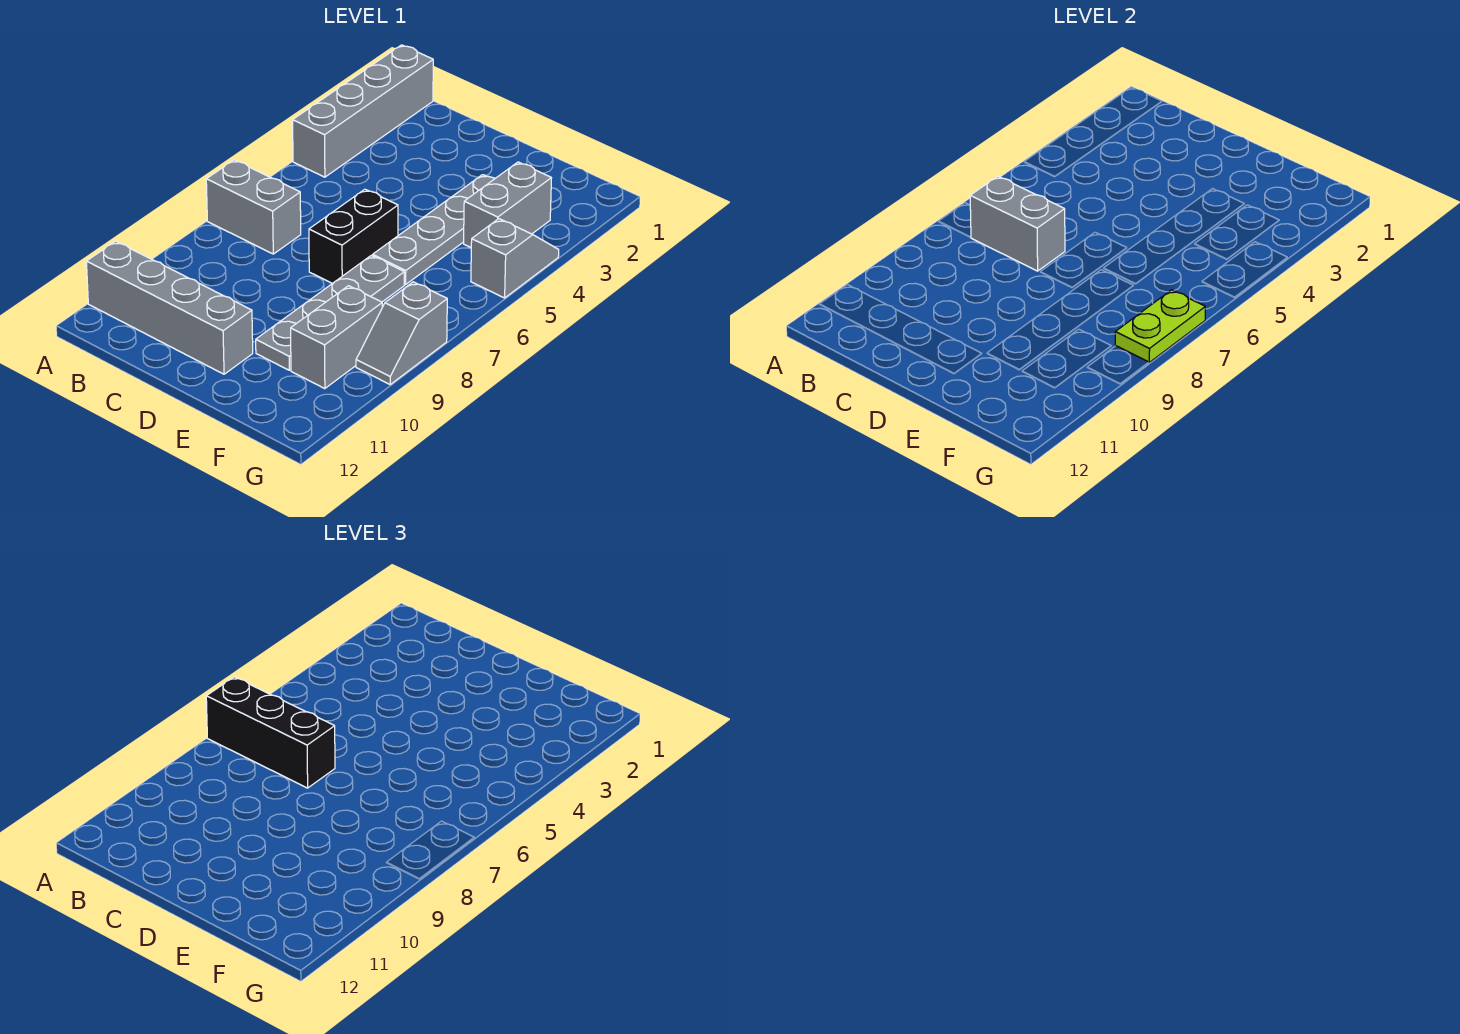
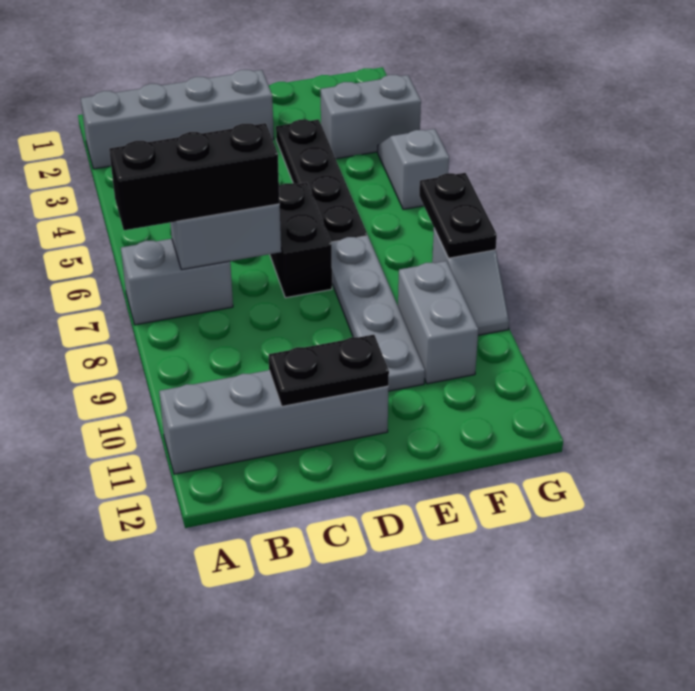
grey brick A1:A4 level 1 -> grey brick A2:D2 level 1
none -> black plate C11:D11 level 2
grey plate E3:E6 level 1 -> black plate E3:E6 level 1
grey brick F3:F4 level 1 -> grey brick F3:G3 level 1
lime plate G7:G8 level 2 -> black plate G7:G8 level 2

